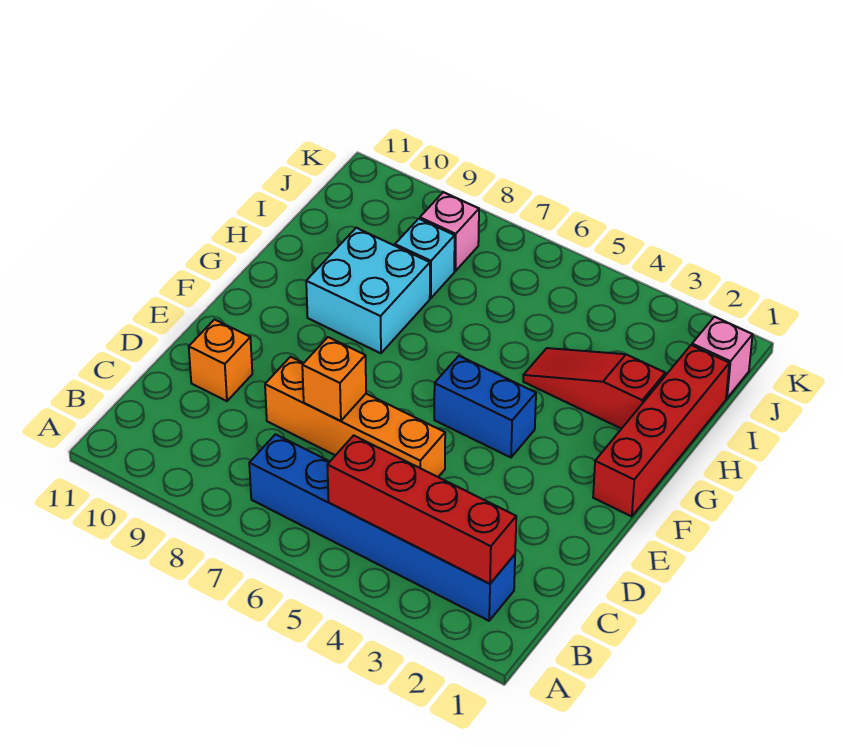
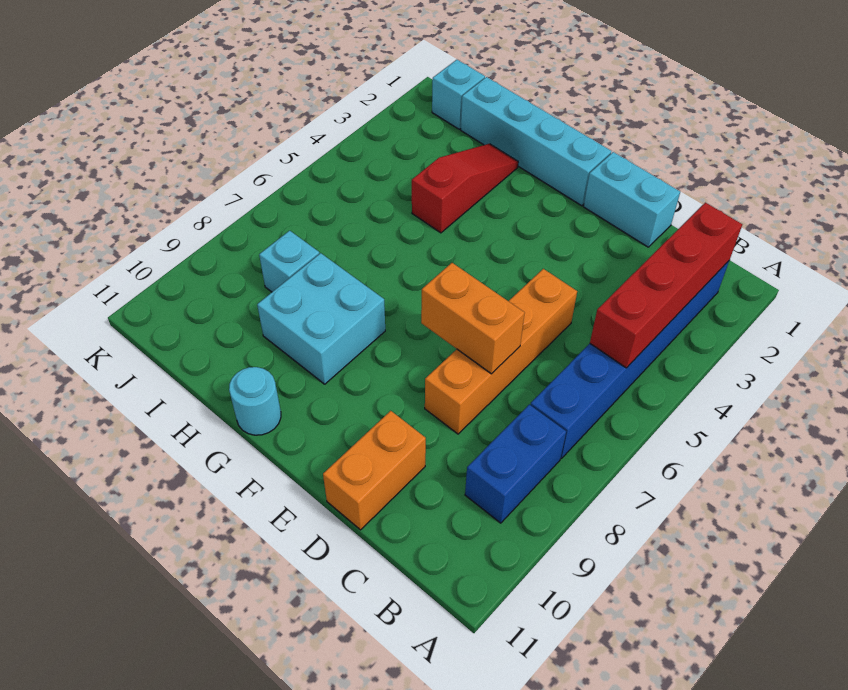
none -> cyan brick D1:E1 level 1
orange brick D7 level 2 -> orange brick D7:E7 level 2
orange brick D10 level 1 -> orange brick D10:D11 level 1
red brick F1:I1 level 1 -> cyan brick F1:I1 level 1
blue brick F4:F5 level 1 -> blue brick B8:B9 level 1
none -> cyan round brick G11 level 1
red slope H2:H4 level 1 top 2 -> red slope H2:H4 level 1 top 4
pink brick J1 level 1 -> cyan brick J1 level 1
pink brick J8 level 1 -> none

